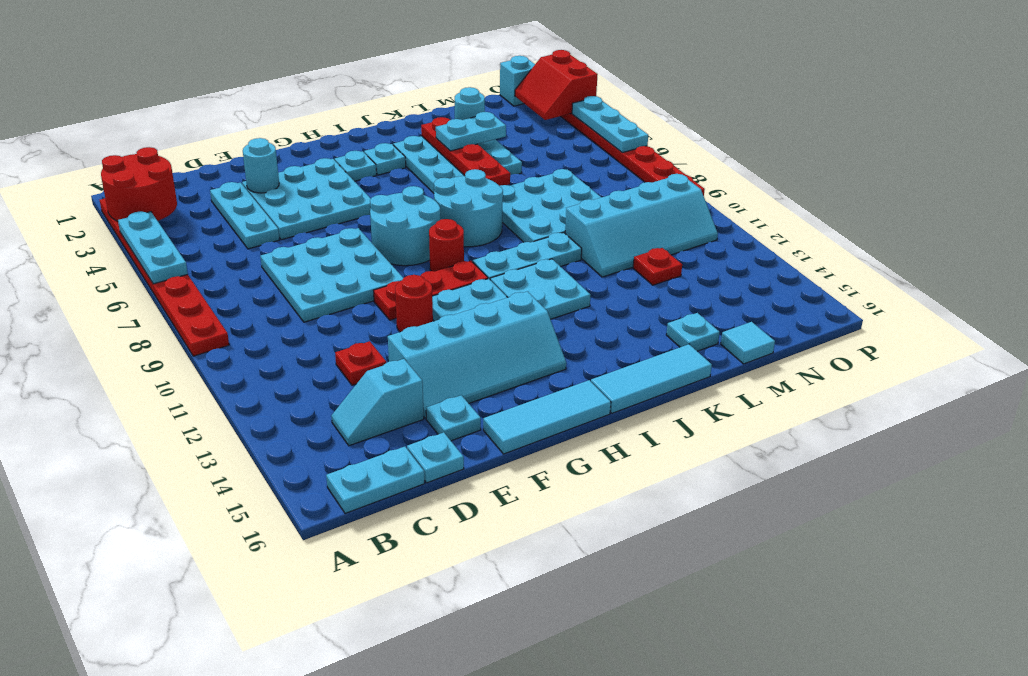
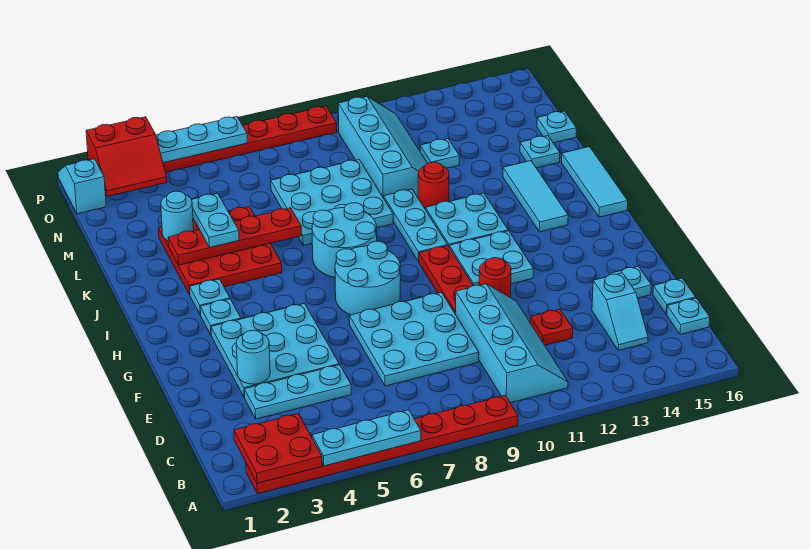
red round brick A2:B3 level 2 -> red plate A2:B3 level 2
cyan plate B16:C16 level 1 -> cyan plate C16 level 1
cyan slope E13:H14 level 1 top 13 -> cyan slope B10:E11 level 1 top 10
cyan tile F16:H16 level 1 -> cyan tile I14:K14 level 1
red round brick H9 level 1 -> red round brick K11 level 1
cyan plate J3:L5 level 1 -> red plate J3:L5 level 1
red plate M12 level 1 -> cyan plate M12 level 1
cyan tile M16 level 1 -> cyan plate M16 level 1

